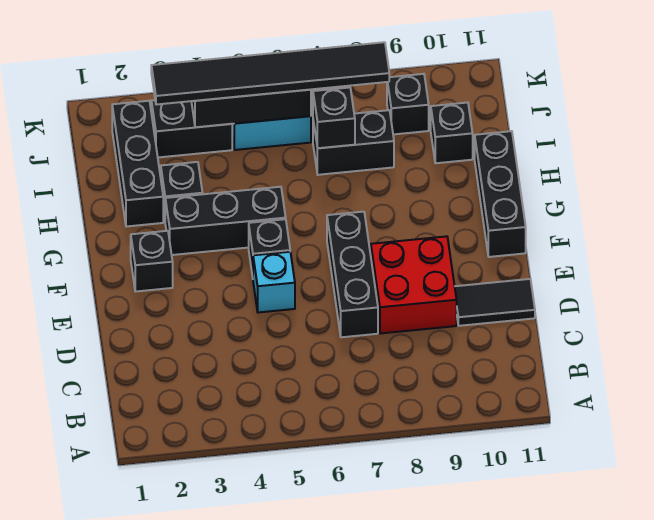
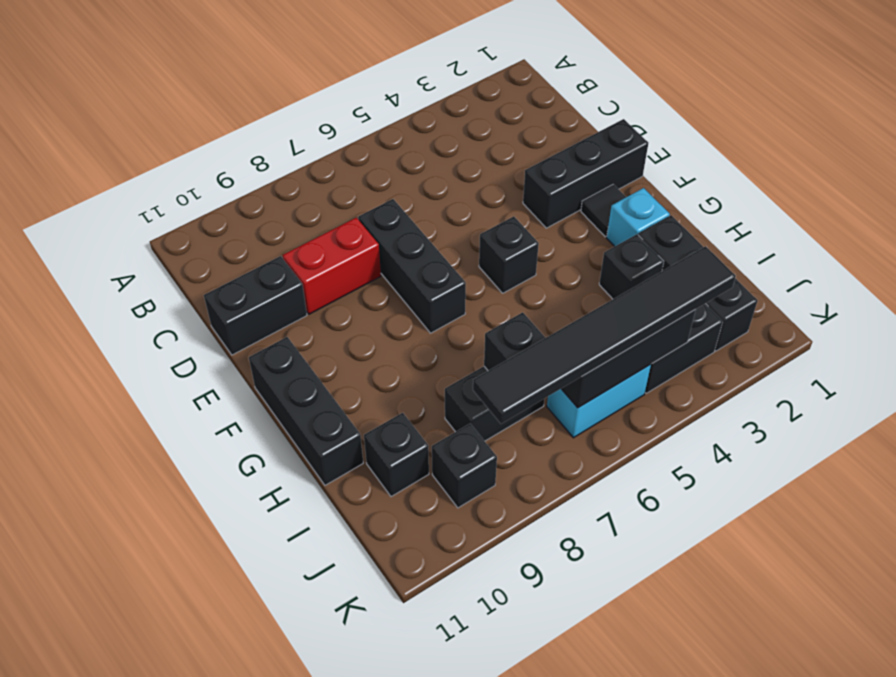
red brick D8:E9 level 1 -> red brick D8:D9 level 1
black tile D10:D11 level 1 -> black brick D10:D11 level 1
cyan brick E5 level 1 -> cyan brick G2 level 1
black brick F2 level 1 -> black tile F2 level 1
black brick G3:G5 level 1 -> black brick E1:E3 level 1

